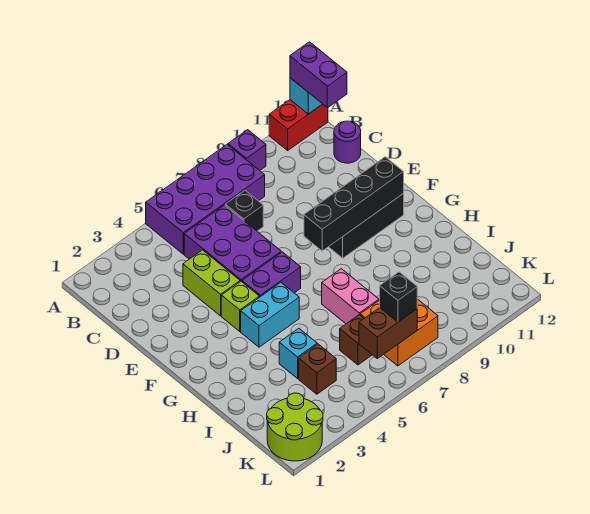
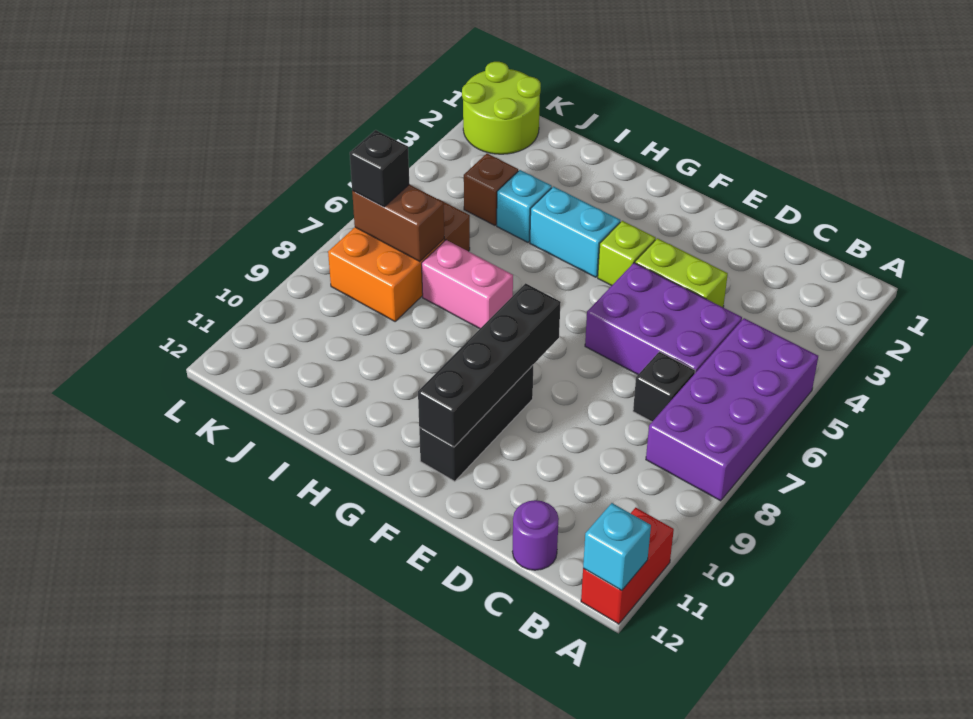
purple brick A9 level 1 -> none
purple brick A12:B12 level 3 -> none
purple brick F5:F6 level 1 -> none
cyan brick G4:G5 level 1 -> cyan brick G4:H4 level 1
brown brick K6:K7 level 2 -> brown brick J7:K7 level 2

